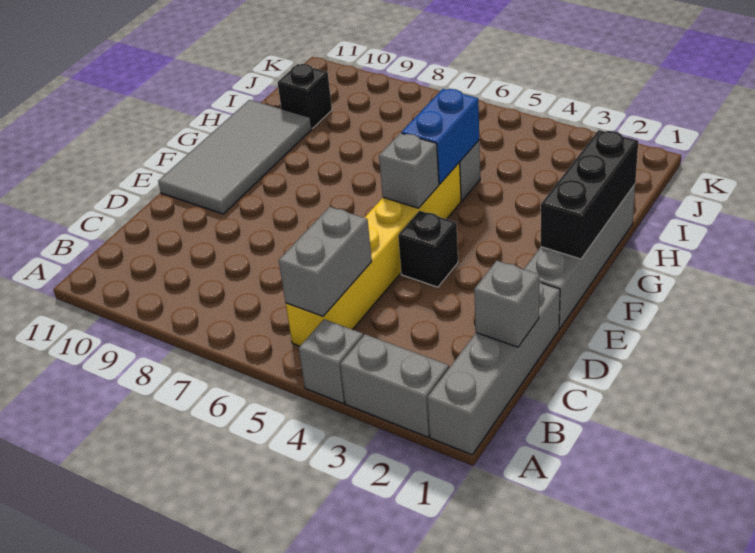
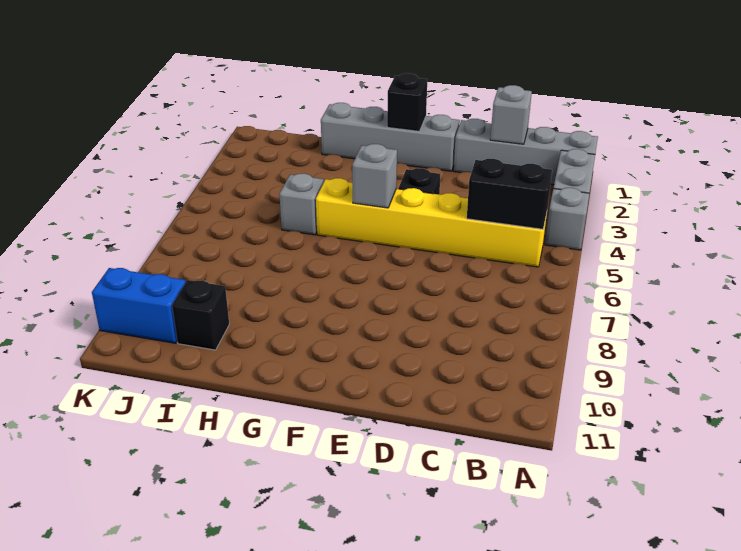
grey brick B5:C5 level 2 -> black brick B5:C5 level 2
grey tile E10:H11 level 1 -> none
black brick F1:H1 level 2 -> black brick F1 level 2
blue brick G5:H5 level 2 -> blue brick J10:K10 level 1

